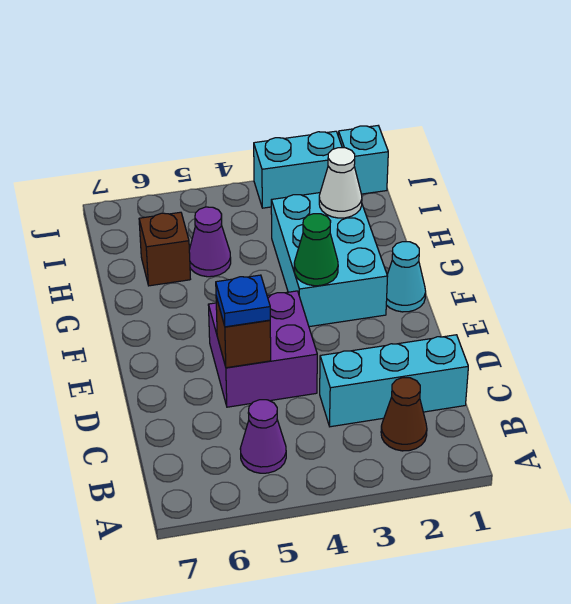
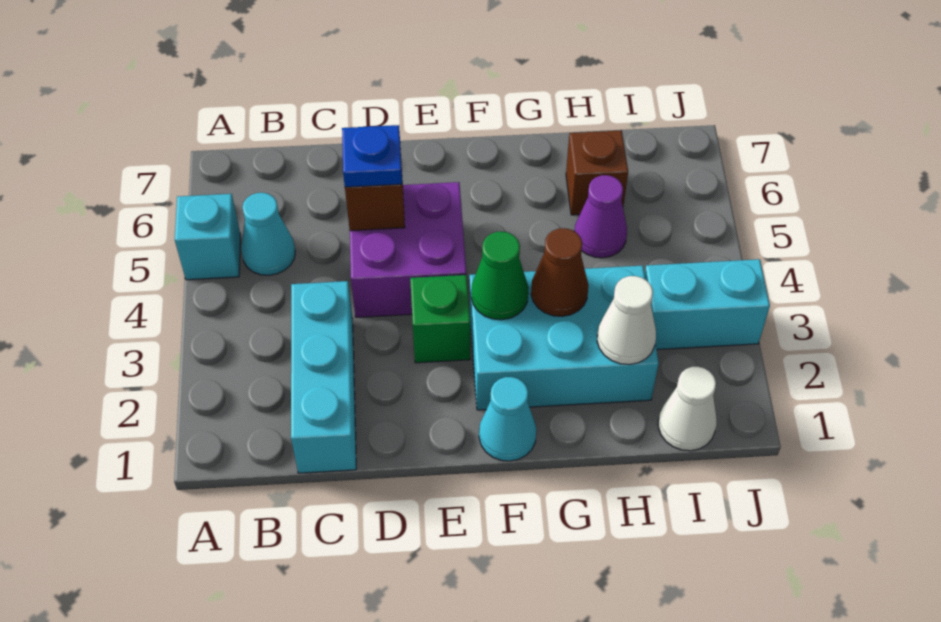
brown cone B2 level 1 -> brown cone G3 level 2
purple cone B5 level 1 -> cyan cone B5 level 1
none -> green brick E3 level 1
none -> white cone I1 level 1
cyan brick J1 level 1 -> cyan brick A5 level 1
cyan brick J2:J3 level 1 -> cyan brick I3:J3 level 1

